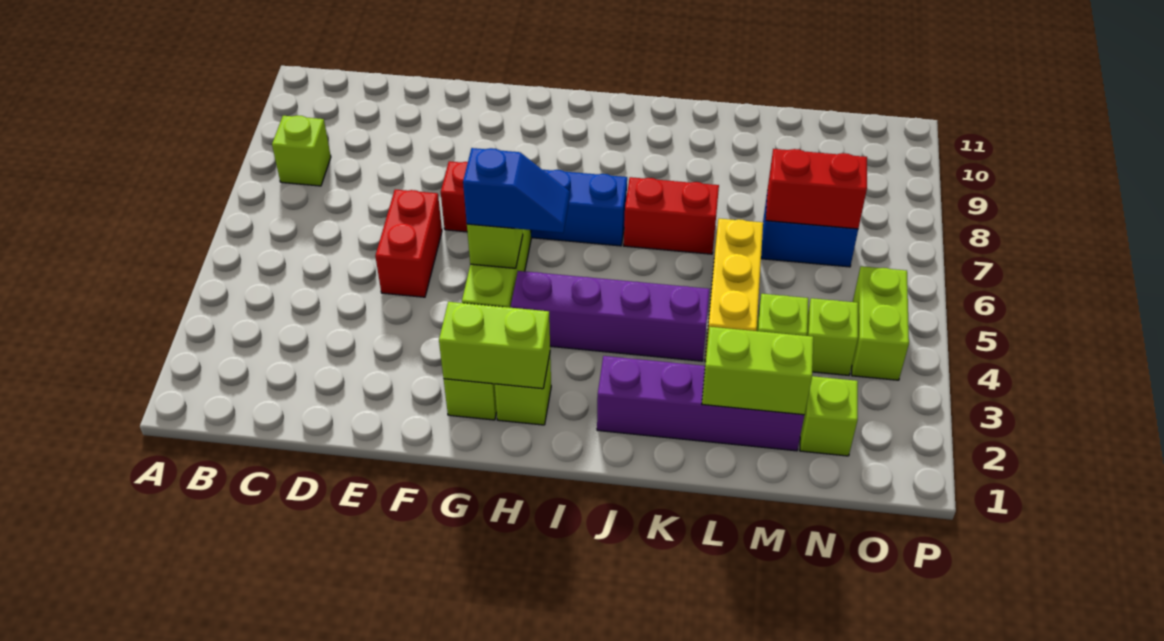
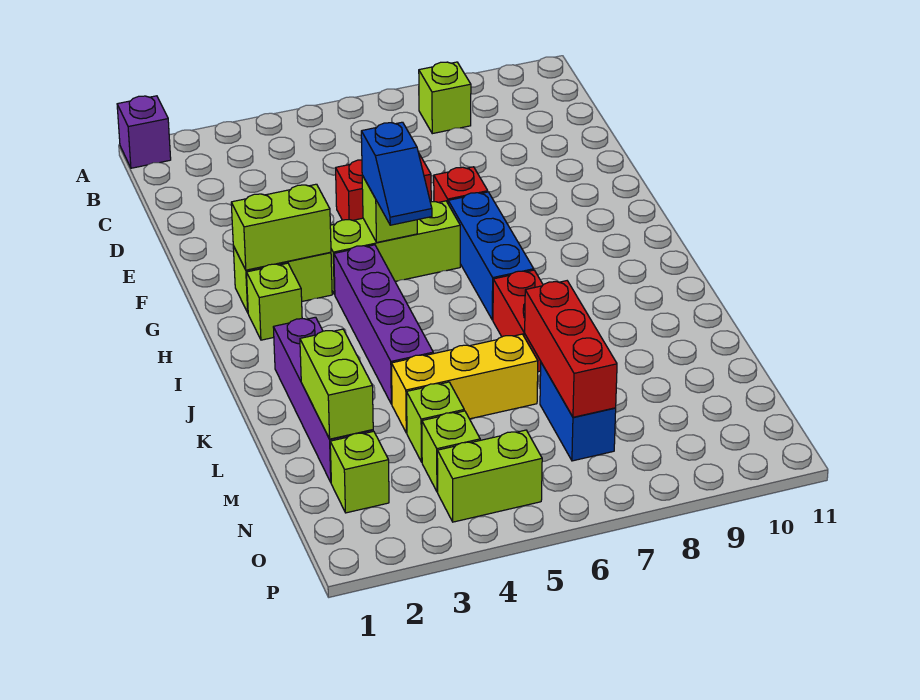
none -> purple brick A1 level 1
lime brick G2:H2 level 2 -> lime brick G2:G3 level 2
red brick M7:N7 level 2 -> red brick L7:N7 level 2

